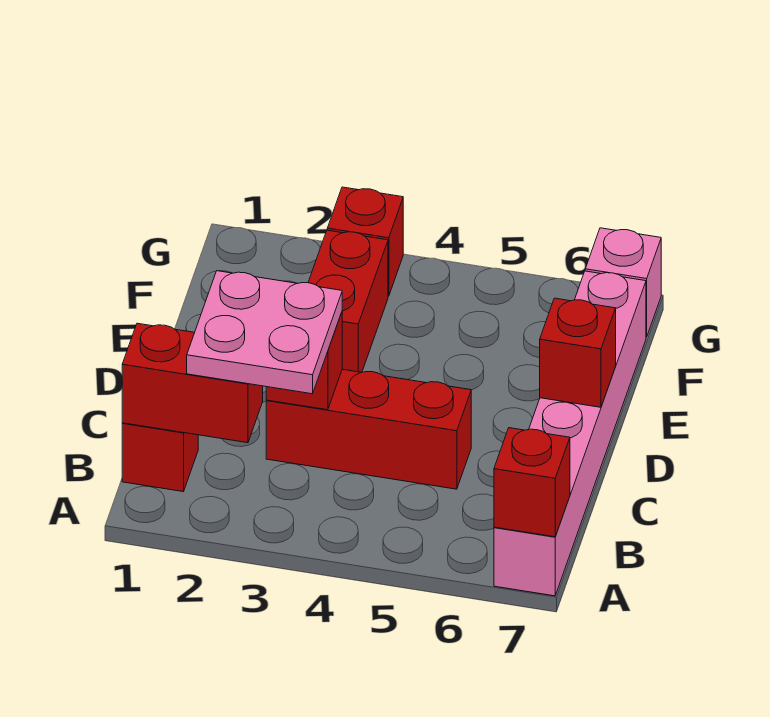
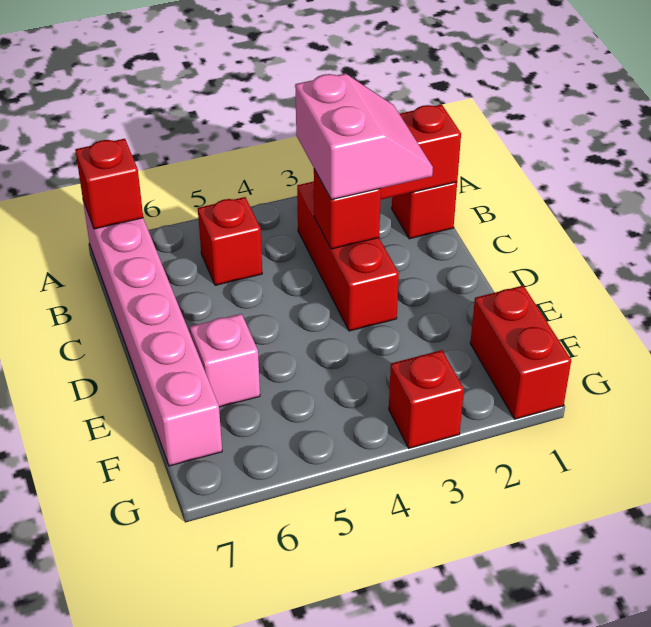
pink plate B2:C3 level 3 -> pink slope B2:C3 level 3 top 3
red brick C3:C5 level 1 -> red brick B3:D3 level 1
red brick D7 level 2 -> red brick B5 level 1
red brick E3:F3 level 1 -> red brick F1:G1 level 1
pink brick G7 level 1 -> pink brick E6 level 1

